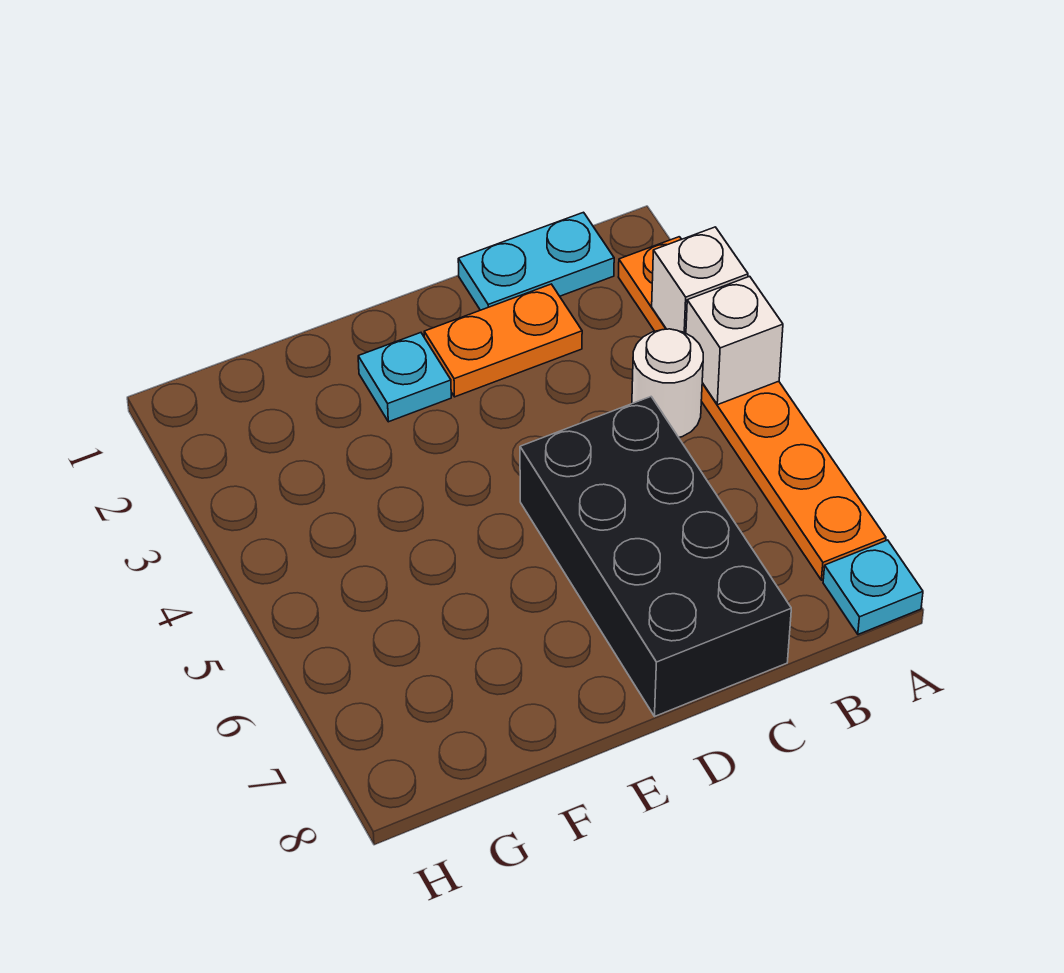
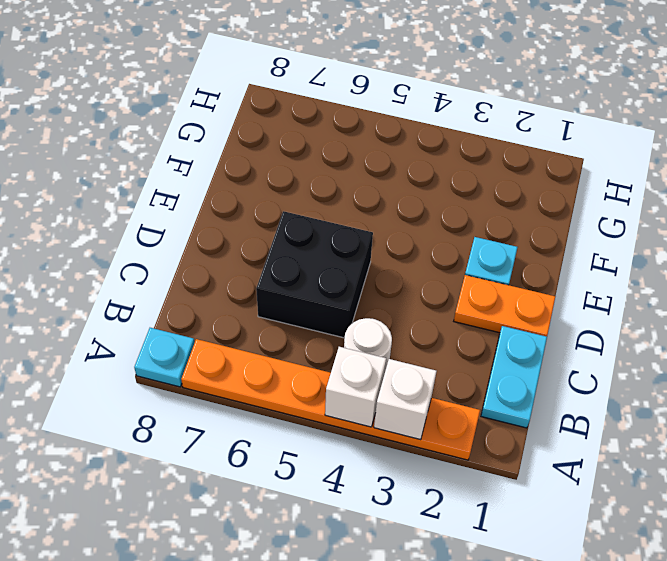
orange plate C2:D2 level 1 -> orange plate D1:D2 level 1
black brick C5:D8 level 1 -> black brick C5:D6 level 1

